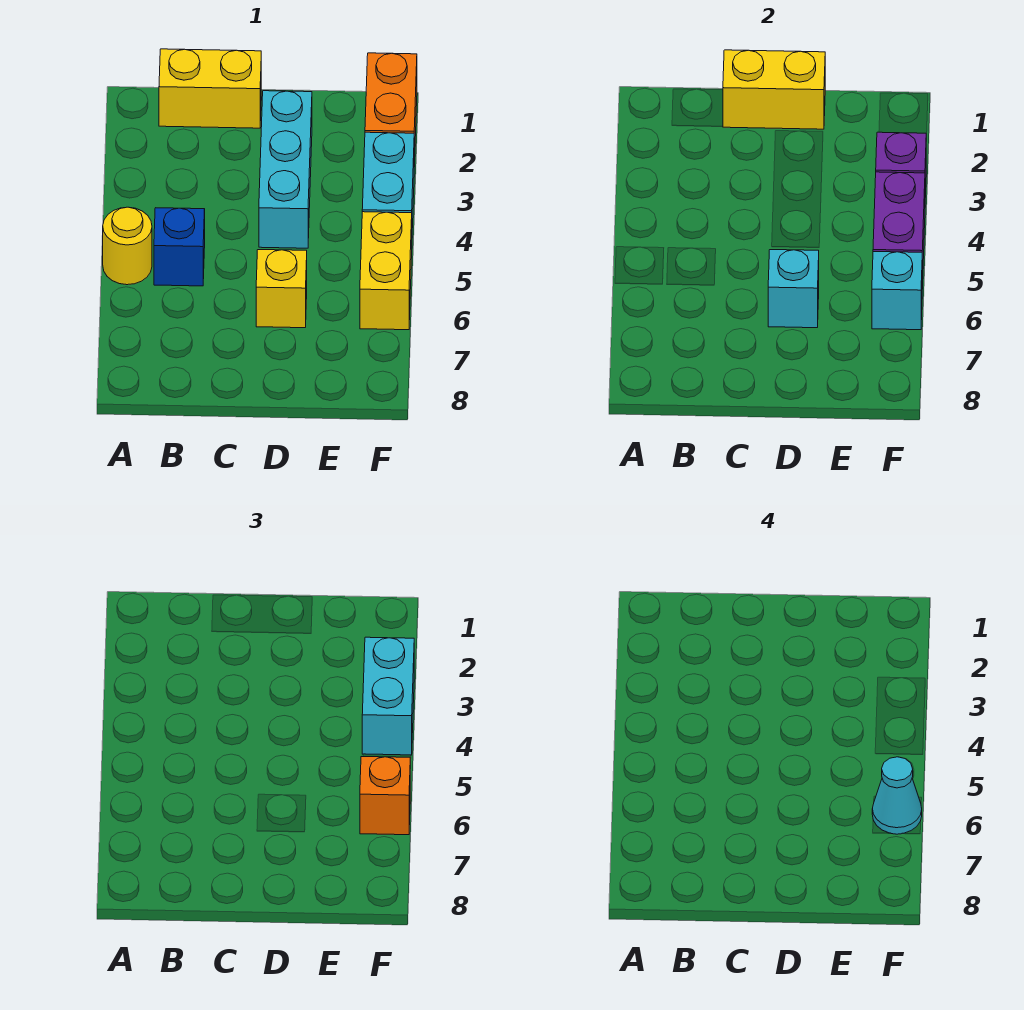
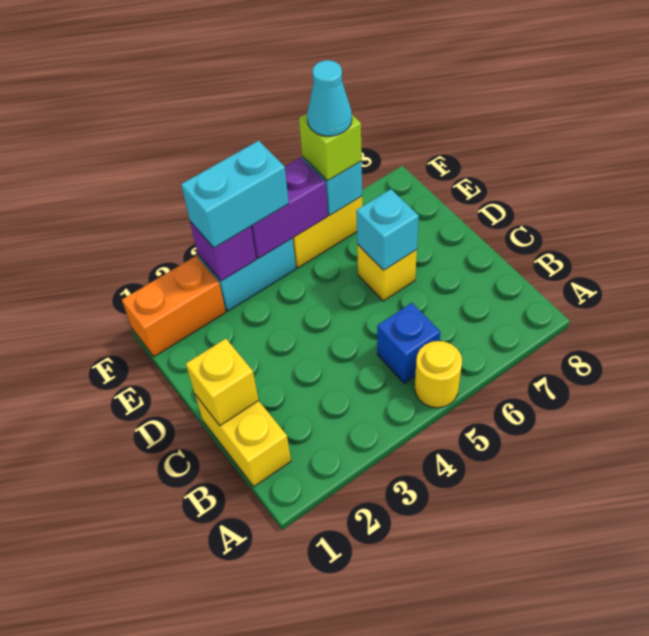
yellow brick C1:D1 level 2 -> yellow brick C1 level 2
cyan brick D2:D4 level 1 -> none
orange brick F6 level 3 -> lime brick F6 level 3

